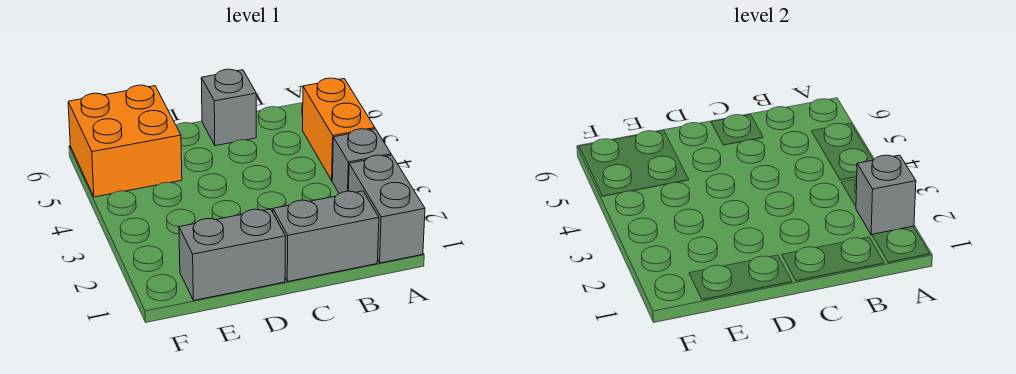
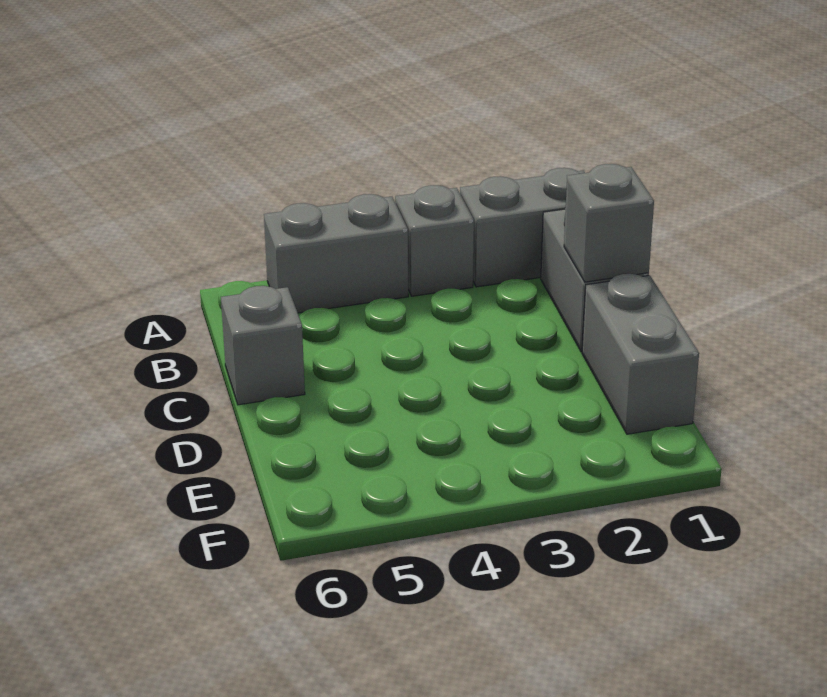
grey brick A2 level 2 -> grey brick C1 level 2
orange brick A4:A5 level 1 -> grey brick A4:A5 level 1
orange brick E5:F6 level 1 -> none

